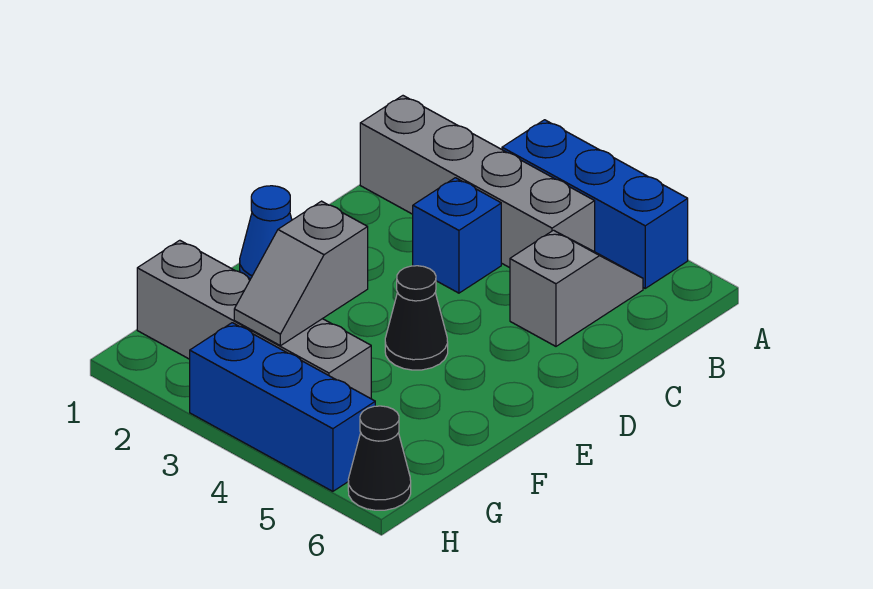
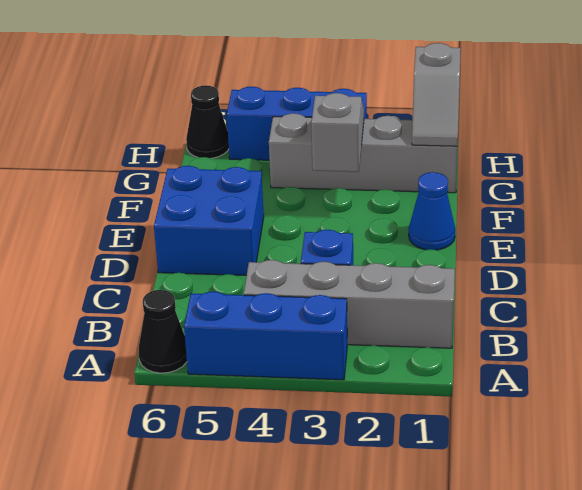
grey slope B5:C5 level 1 top C -> grey slope G1:H1 level 2 top H
none -> blue brick D5:E6 level 1
black cone E4 level 1 -> black cone A6 level 1

